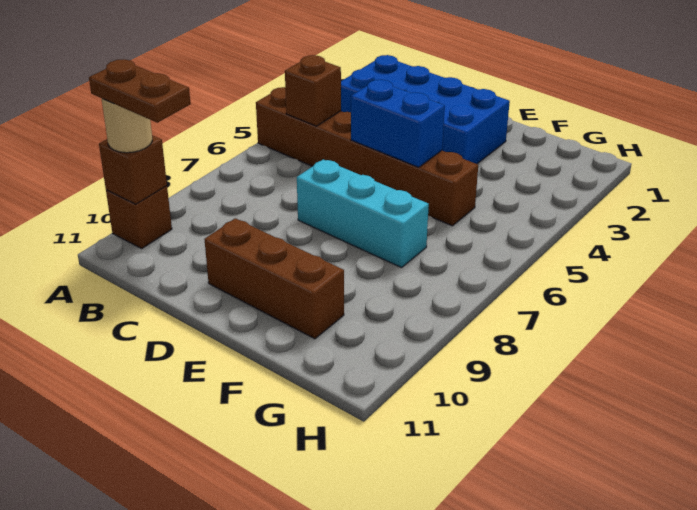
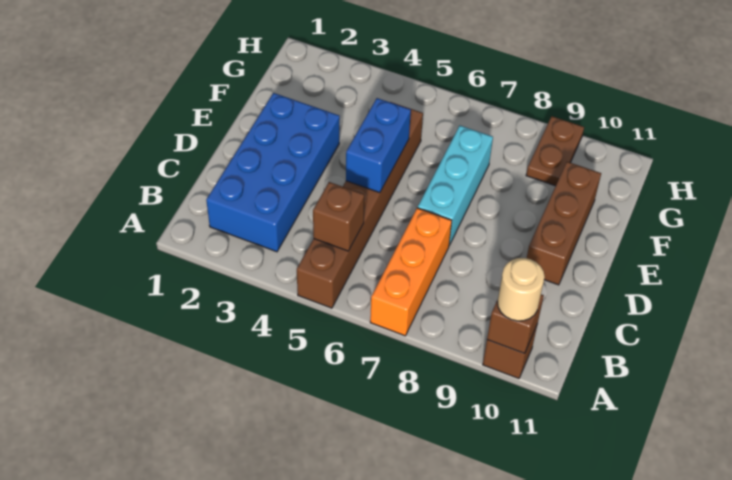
none -> orange brick A7:C7 level 1
brown plate A10:B10 level 4 -> brown plate G9:H9 level 1

